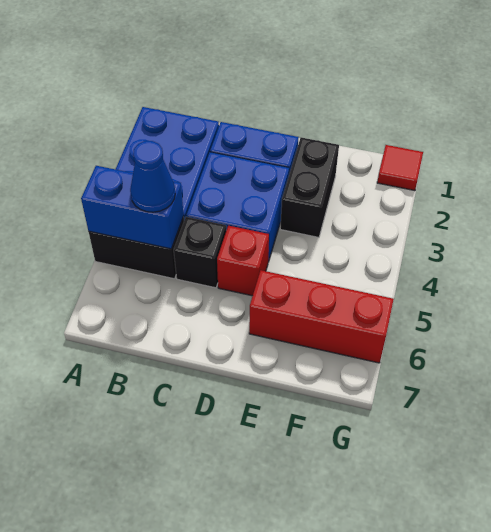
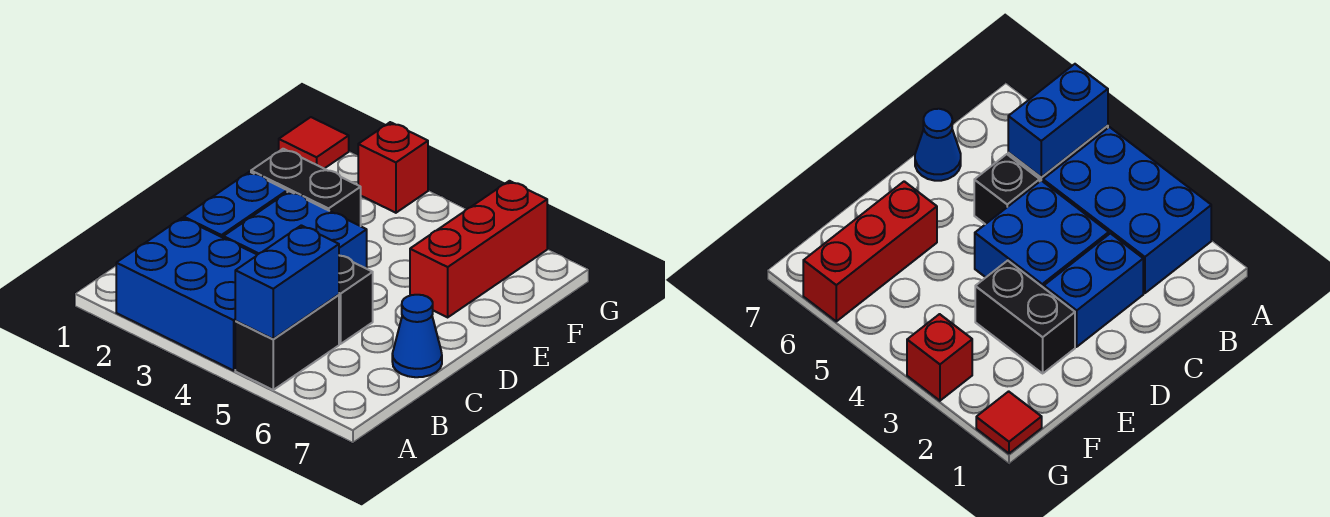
blue cone B5 level 3 -> blue cone C7 level 1
red brick D5 level 1 -> red brick G3 level 1

